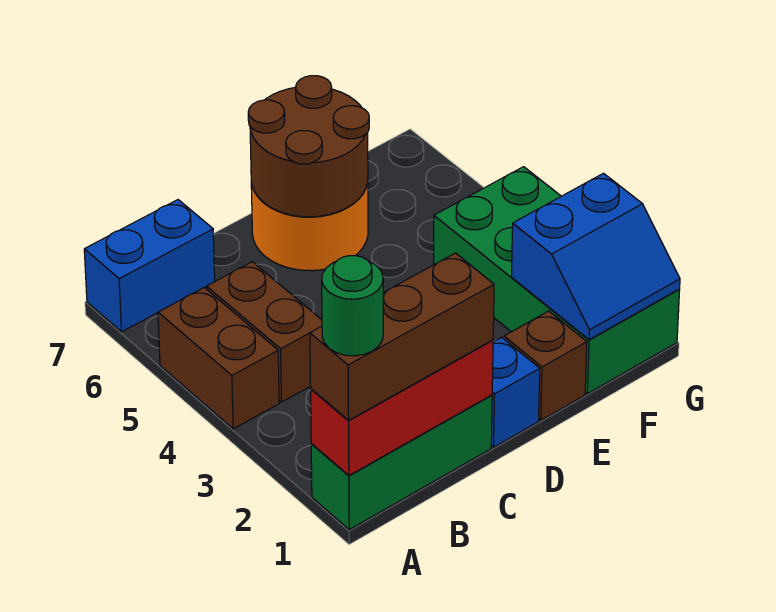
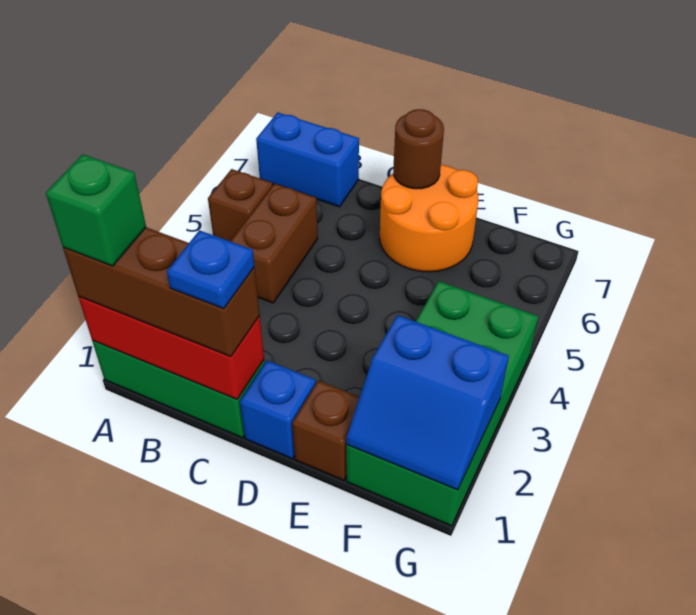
green round brick A1 level 4 -> green brick A1 level 4
brown brick A4:A5 level 1 -> brown brick A5 level 1
none -> blue plate C1 level 4
brown round brick D6:E7 level 2 -> brown round brick D7 level 2

